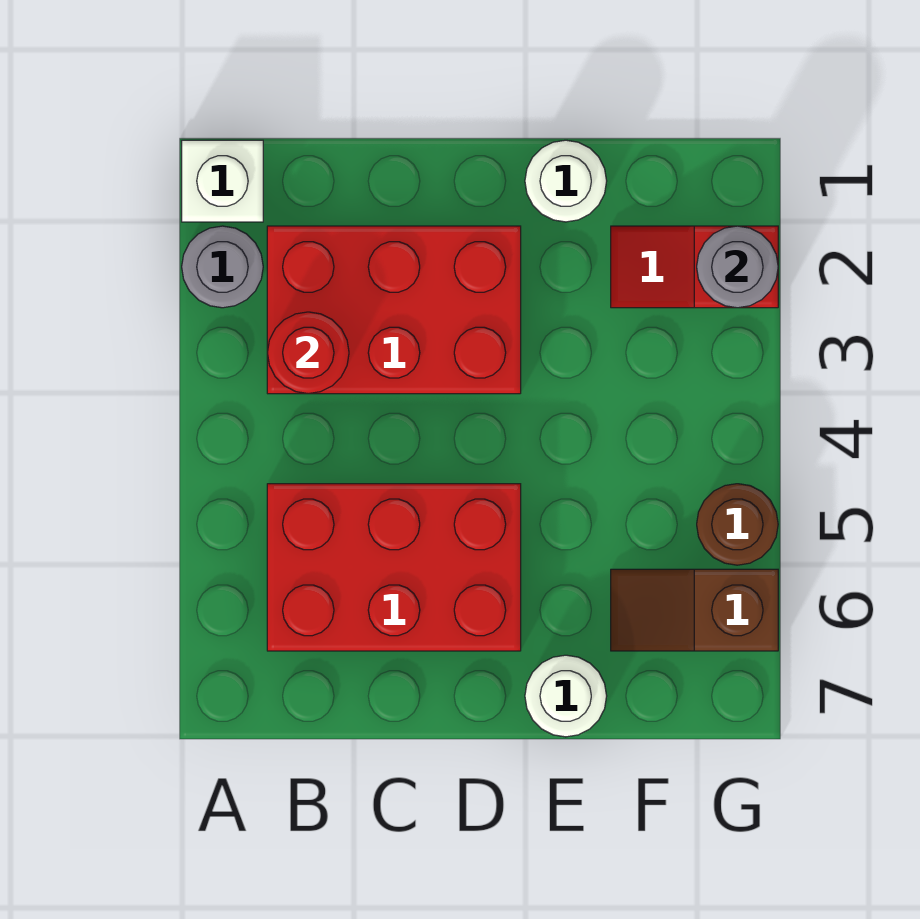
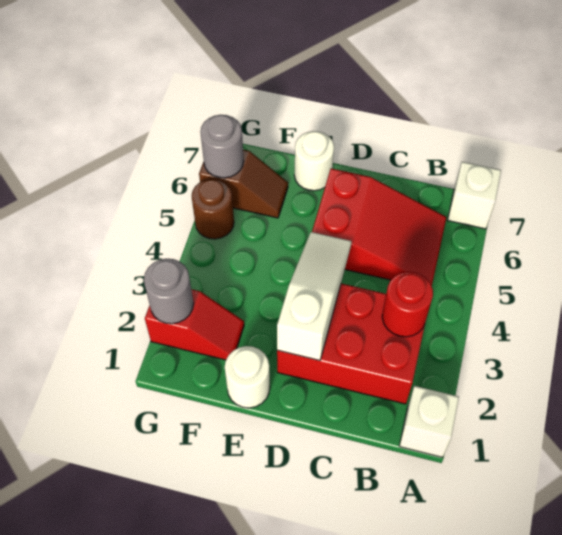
grey round brick A2 level 1 -> grey round brick G6 level 2
none -> white brick A7 level 1
red brick B5:D6 level 1 -> red slope B5:D6 level 1 top D
none -> white slope D2:D4 level 2 top 2

